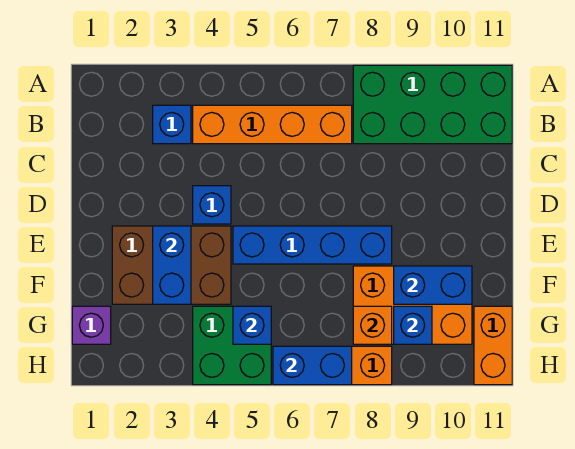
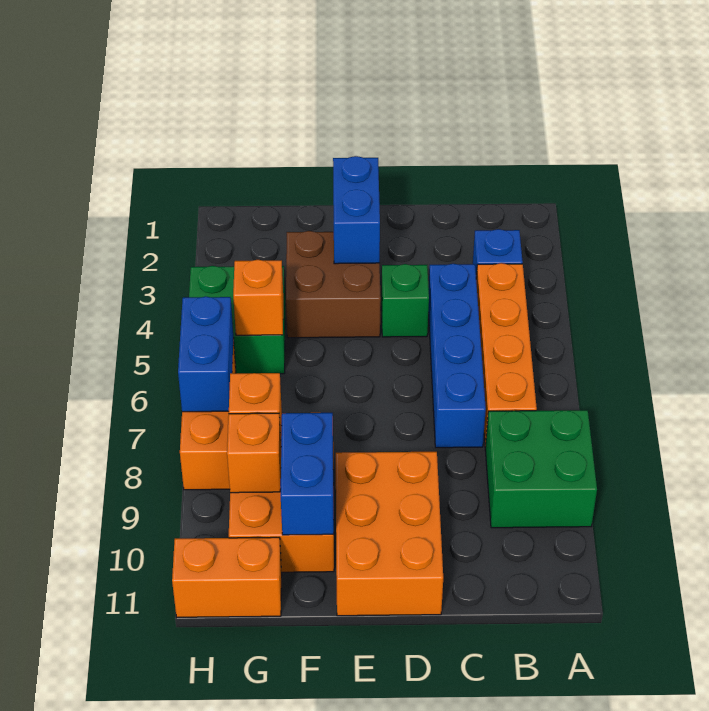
green brick A8:B11 level 1 -> green brick A8:B9 level 1
blue brick D4 level 1 -> green brick D4 level 1
none -> orange brick D9:E11 level 1
brown brick E2:F4 level 1 -> brown brick E3:F4 level 1
blue brick E3:F3 level 2 -> blue brick E2:E3 level 2
blue brick E5:E8 level 1 -> blue brick C4:C7 level 1
purple brick G1 level 1 -> none
blue brick G5 level 2 -> orange brick G5 level 2
blue brick G9 level 2 -> orange brick G9 level 2

